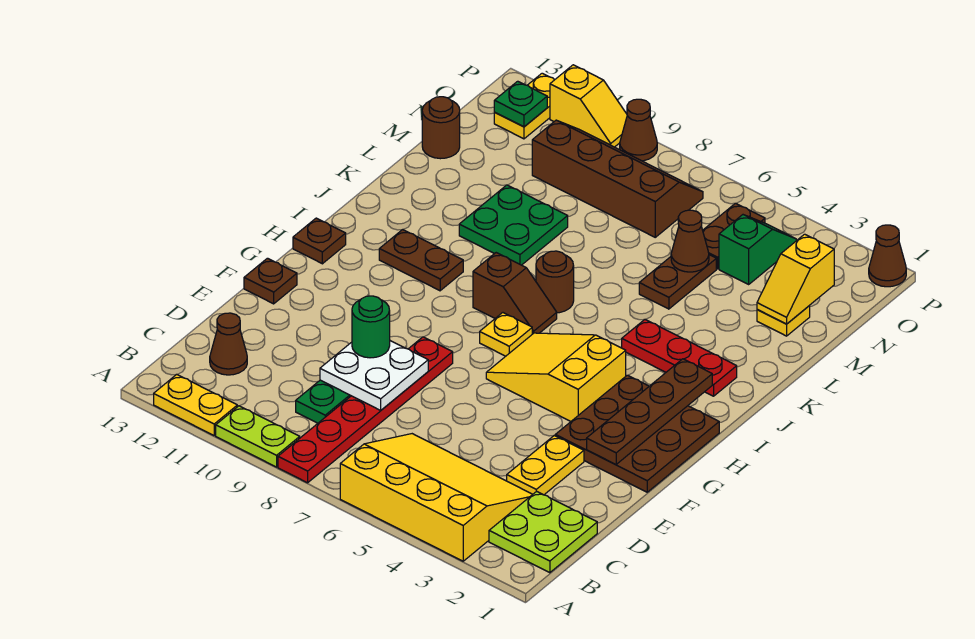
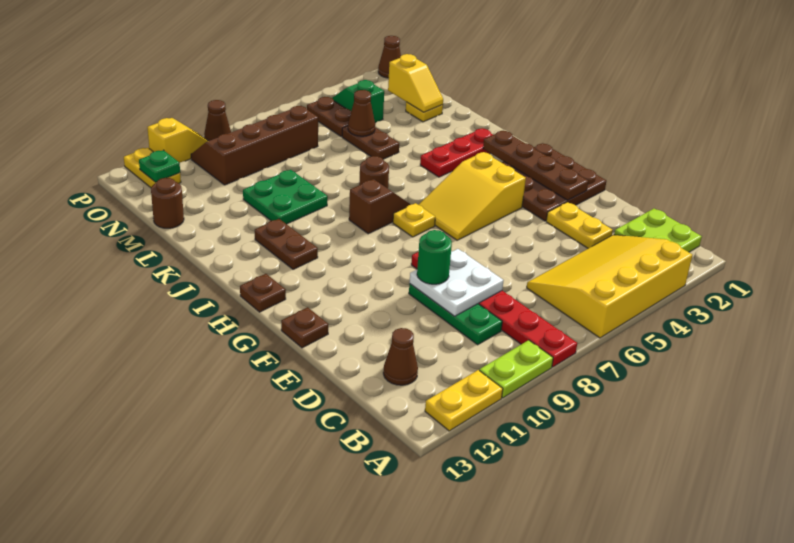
brown plate I10:I11 level 1 -> brown plate I11:J11 level 1

